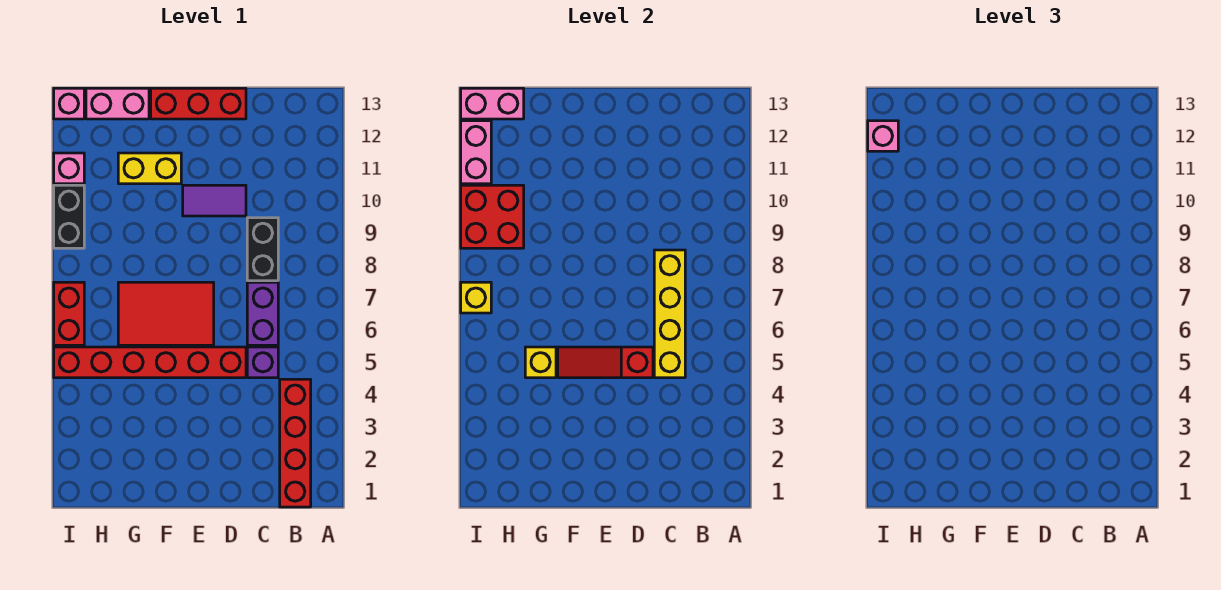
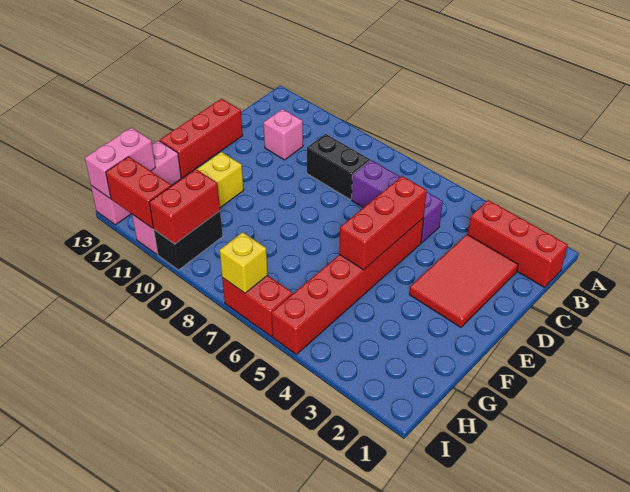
red brick B1:B4 level 1 -> red brick B1:B3 level 1
yellow brick C5:C8 level 2 -> none
red slope D5:F5 level 2 top D -> red brick D5:F5 level 2
purple tile D10:E10 level 1 -> none
red tile E6:G7 level 1 -> red tile C2:E3 level 1
yellow brick G5 level 2 -> none
red brick H9:I10 level 2 -> red brick H10:I10 level 2
black brick I9:I10 level 1 -> black brick H10:I10 level 1
pink brick I11:I12 level 2 -> red brick I11:I12 level 2
pink brick I12 level 3 -> pink brick C11 level 1

